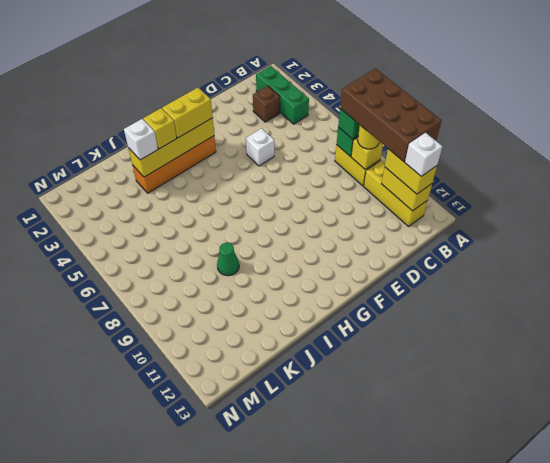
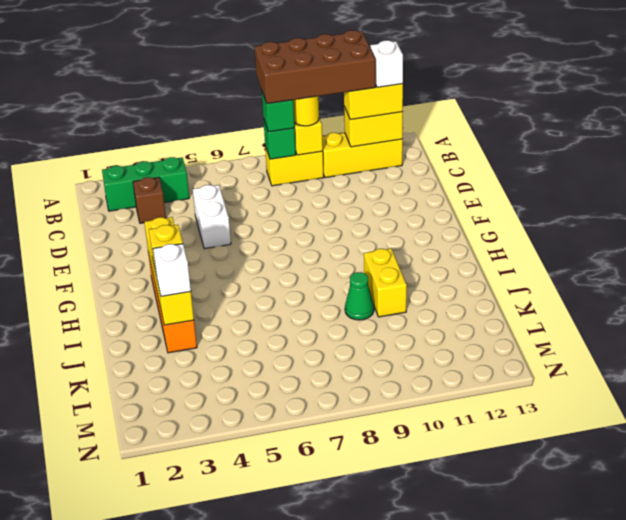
white brick E5 level 1 -> white brick D5:E5 level 1
yellow brick G3:H3 level 3 -> yellow brick I10:J10 level 1

